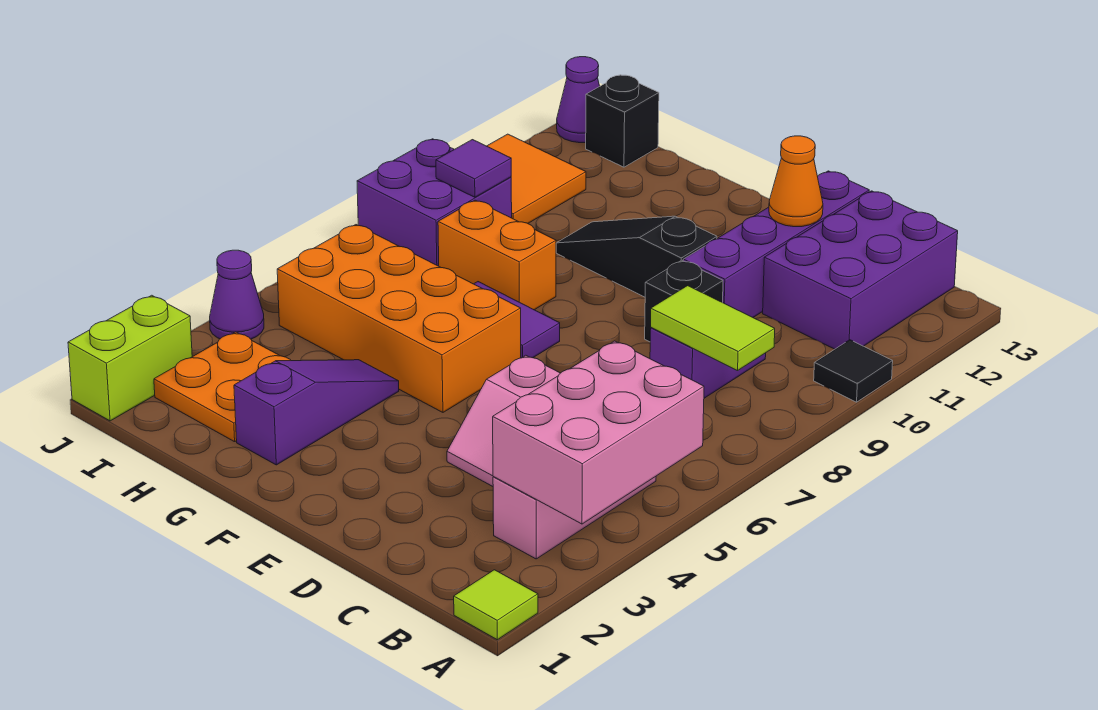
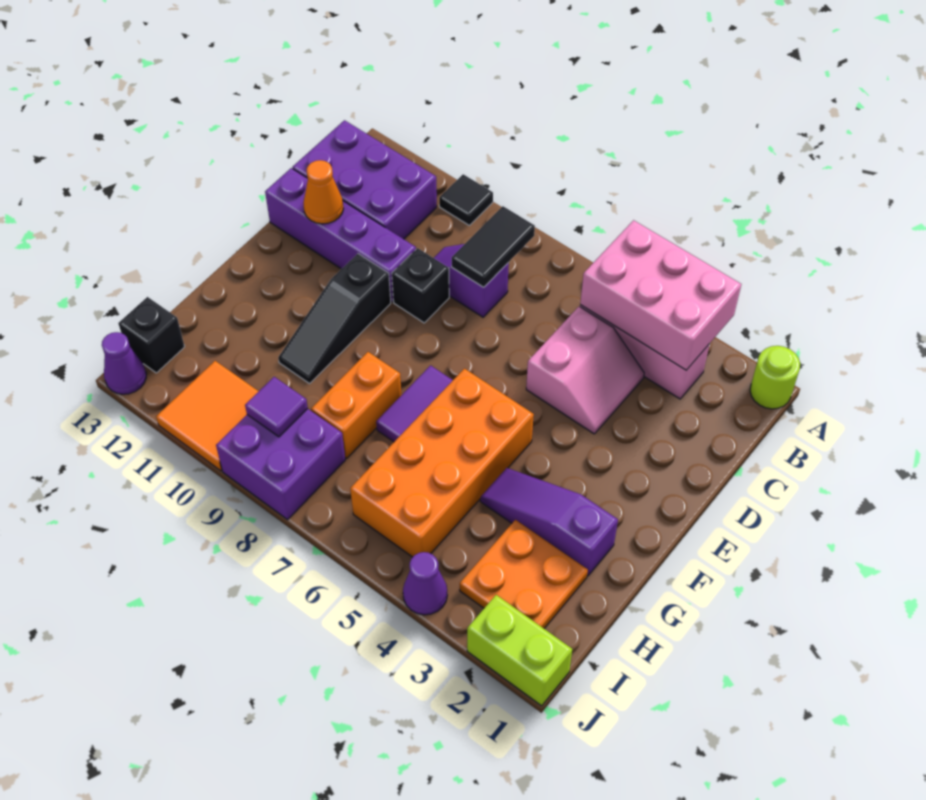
lime tile A1 level 1 -> lime round brick A1 level 1
lime tile B8:C8 level 2 -> black tile B8:C8 level 2

